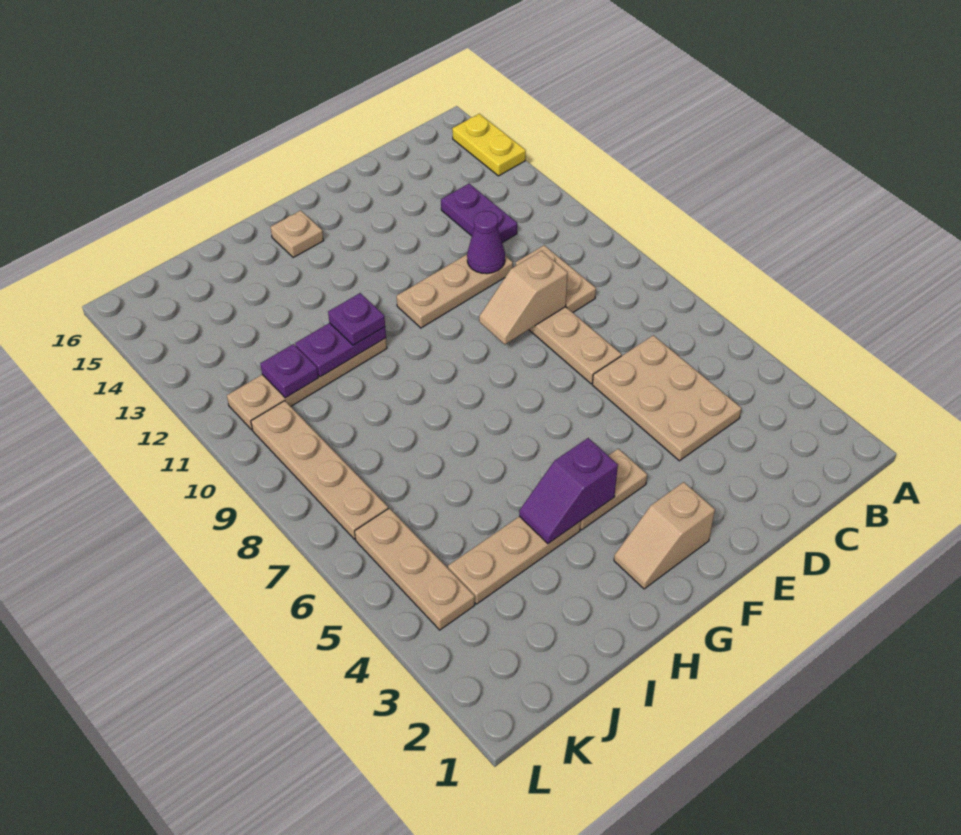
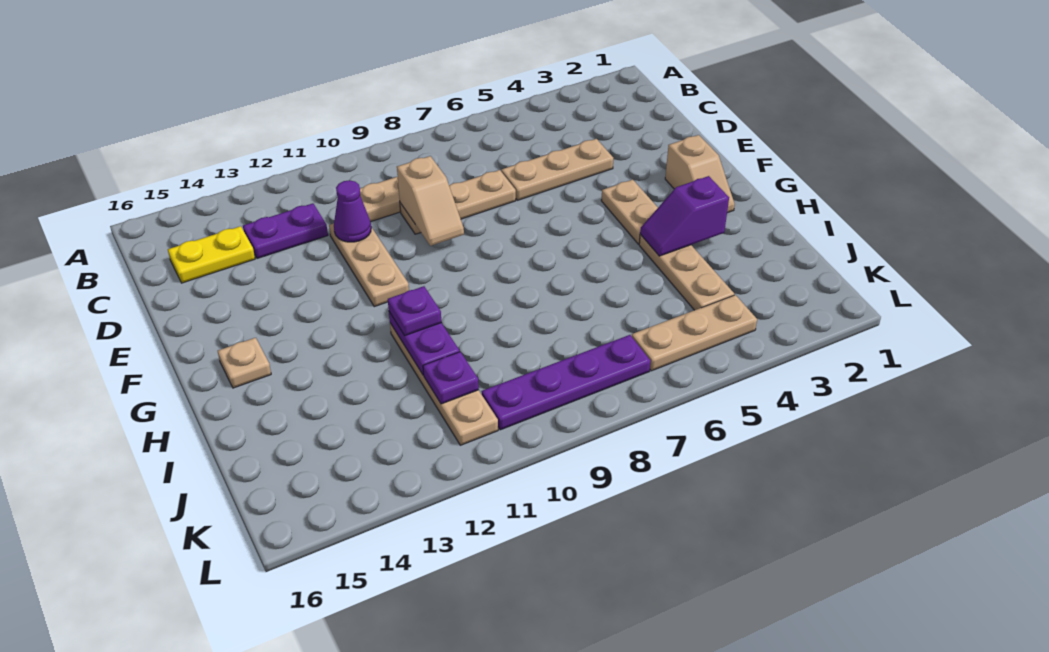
yellow plate A14:A15 level 1 -> yellow plate C14:C15 level 1
tan plate C4:D6 level 1 -> tan plate D4:D6 level 1
purple slope G4:H4 level 2 top G -> purple slope H3:H4 level 2 top 3
tan plate K7:K10 level 1 -> purple plate K7:K10 level 1

